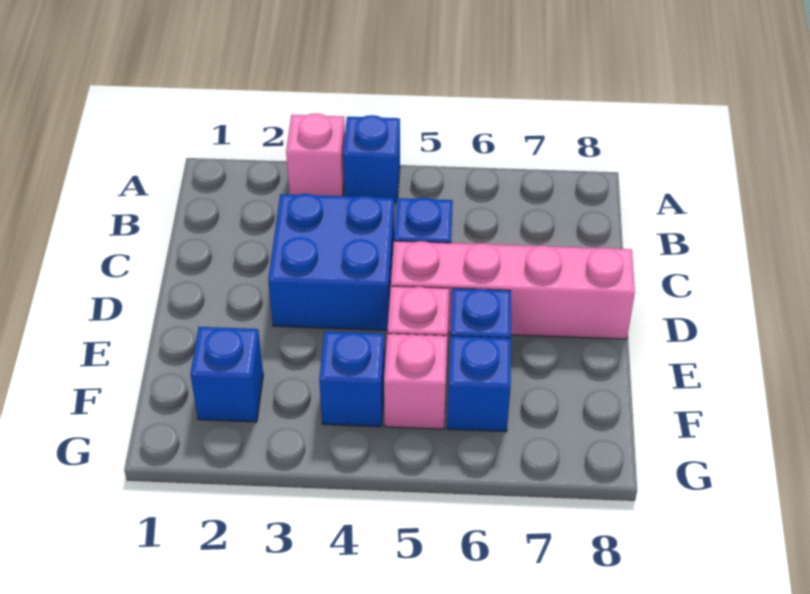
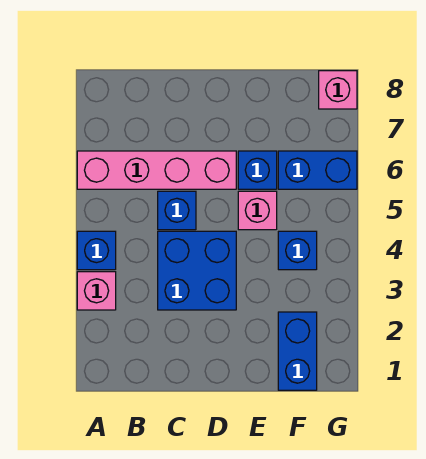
pink brick D5:D8 level 1 -> pink brick A6:D6 level 1
blue brick F2 level 1 -> blue brick F1:F2 level 1
pink brick F5 level 1 -> pink brick G8 level 1
blue brick F6 level 1 -> blue brick F6:G6 level 1

